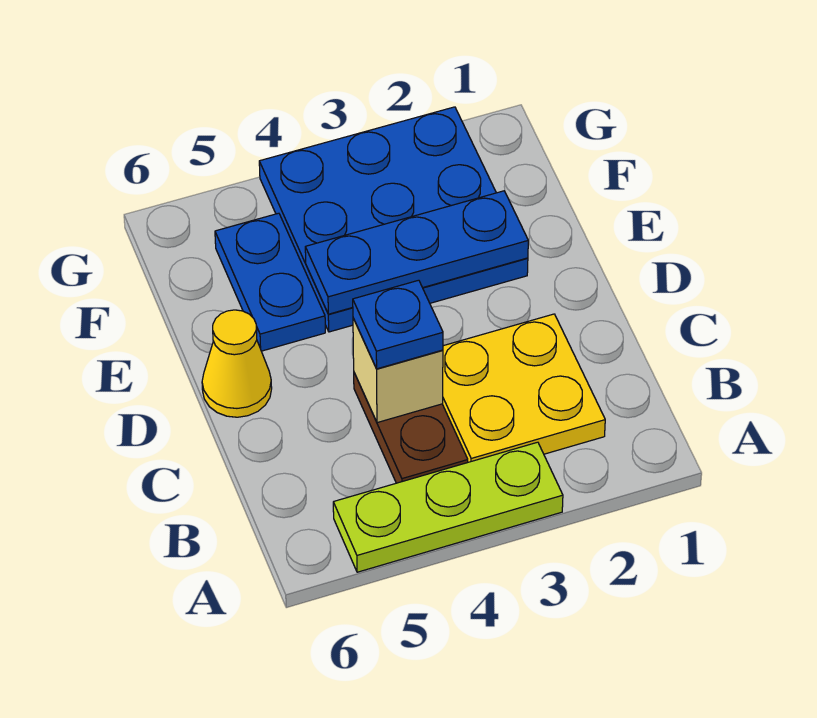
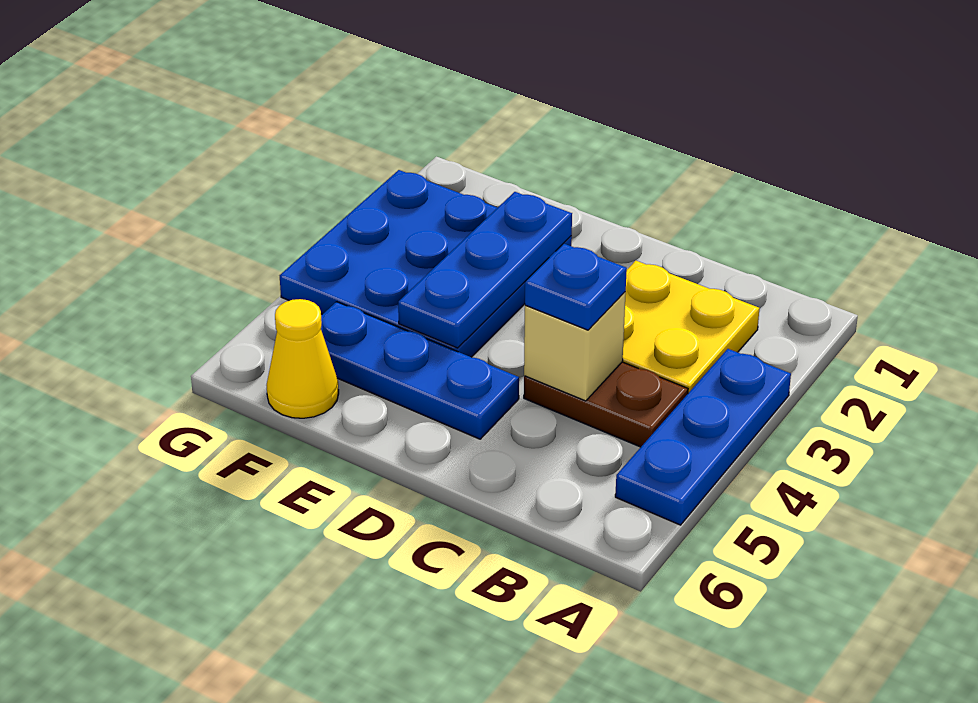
lime plate A3:A5 level 1 -> blue plate A3:A5 level 1
yellow cone D6 level 1 -> yellow cone F6 level 1
blue plate E5:F5 level 1 -> blue plate D5:F5 level 1

